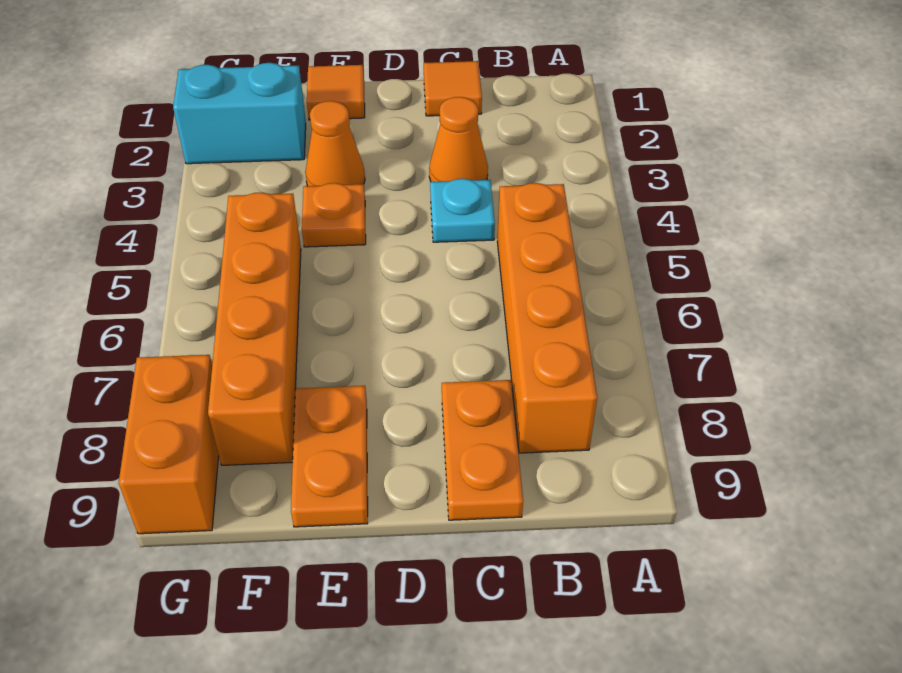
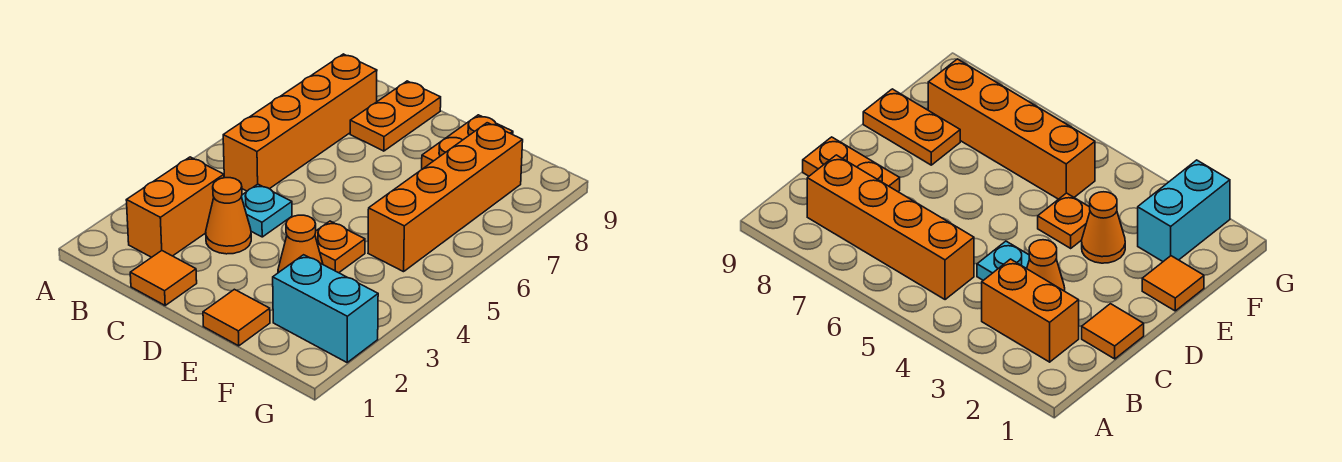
orange brick G8:G9 level 1 -> orange brick B2:B3 level 1

